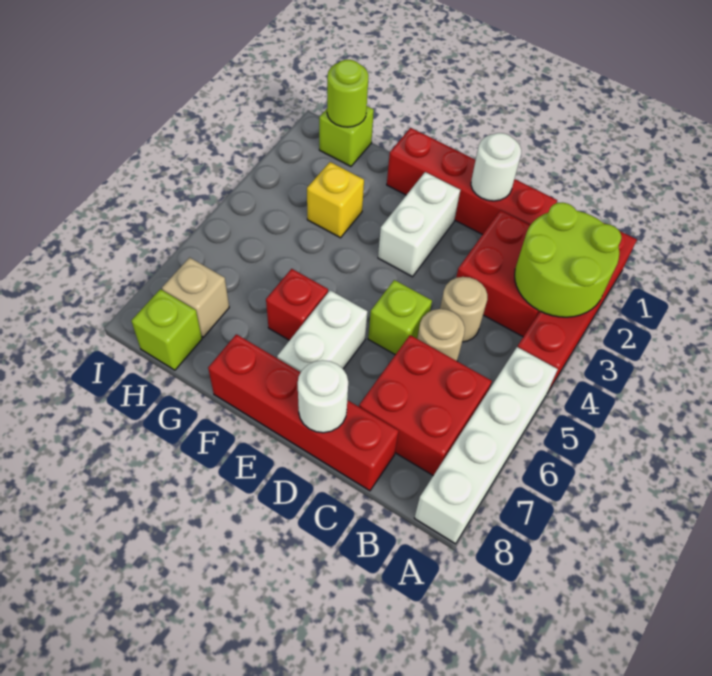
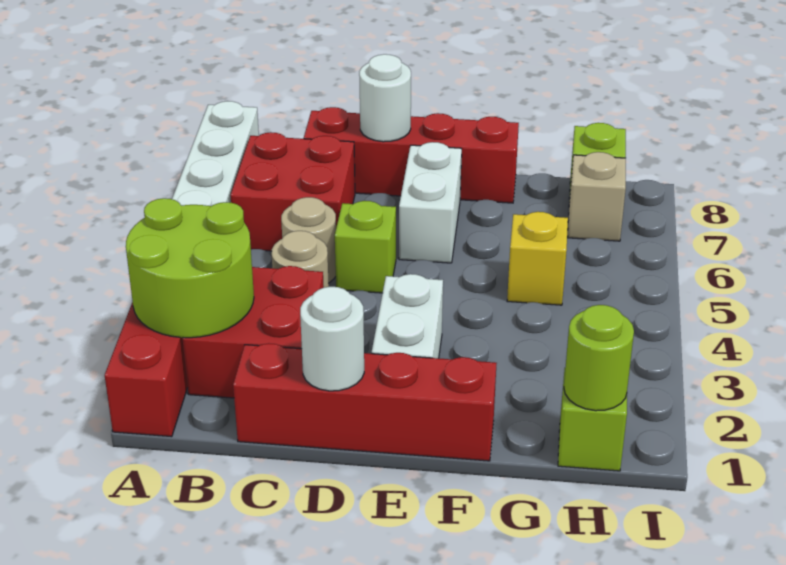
red brick F6 level 1 -> none
yellow brick G3 level 1 -> yellow brick G5 level 1

